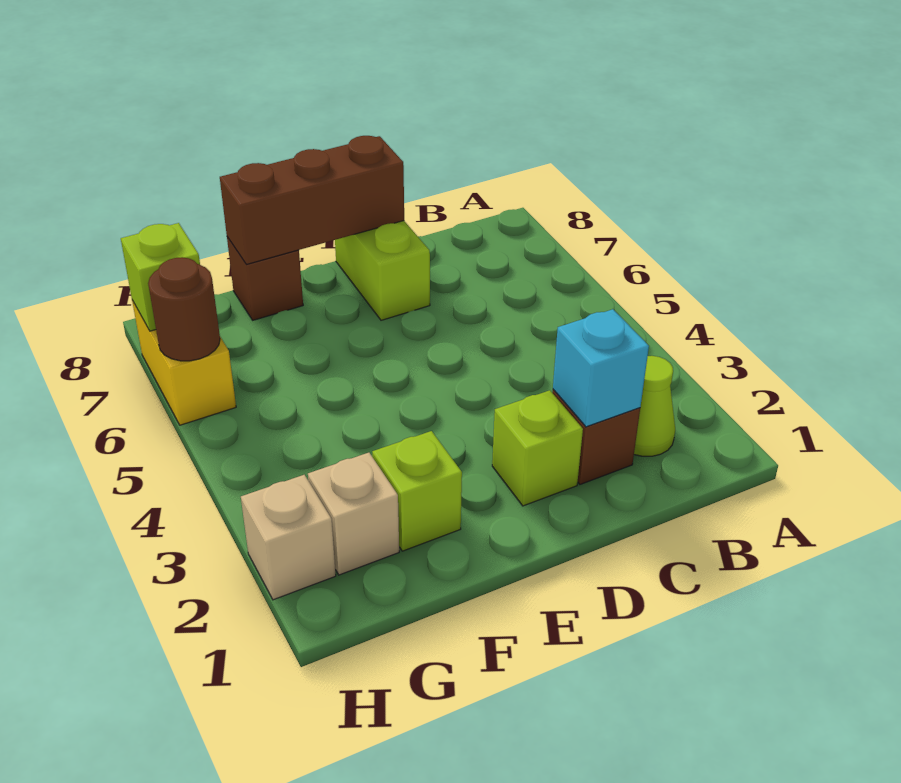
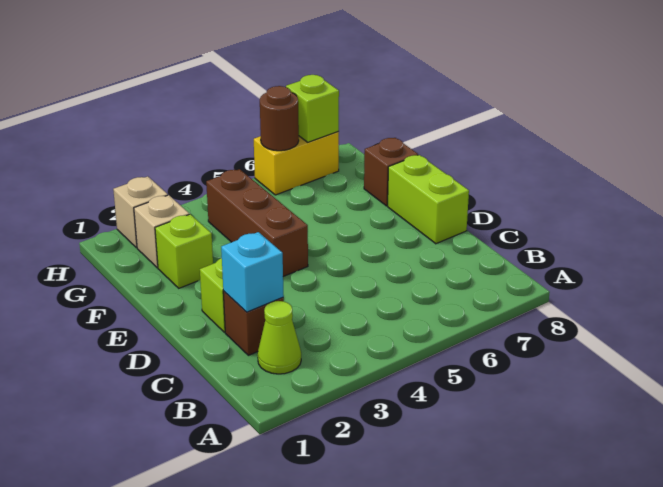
lime brick D7:D8 level 1 -> lime brick D8:E8 level 1
brown brick D8:F8 level 2 -> brown brick E4:G4 level 1

